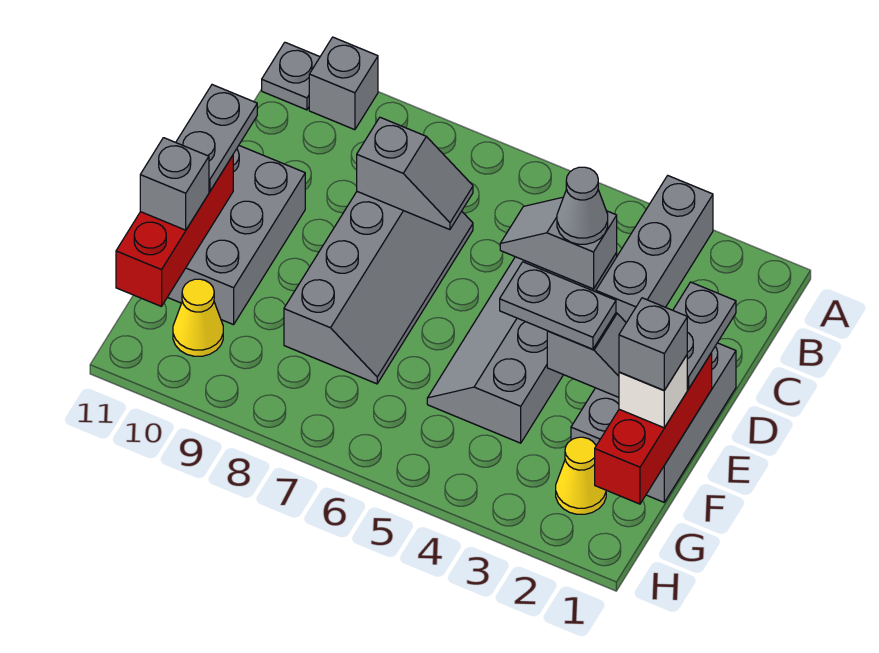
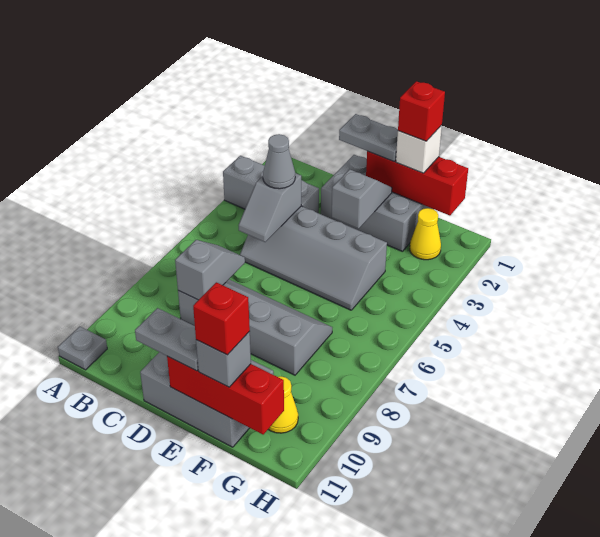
grey brick A10 level 1 -> none
grey plate E3:E4 level 3 -> none
grey brick F1 level 4 -> red brick F1 level 4
none -> red brick F11 level 4

